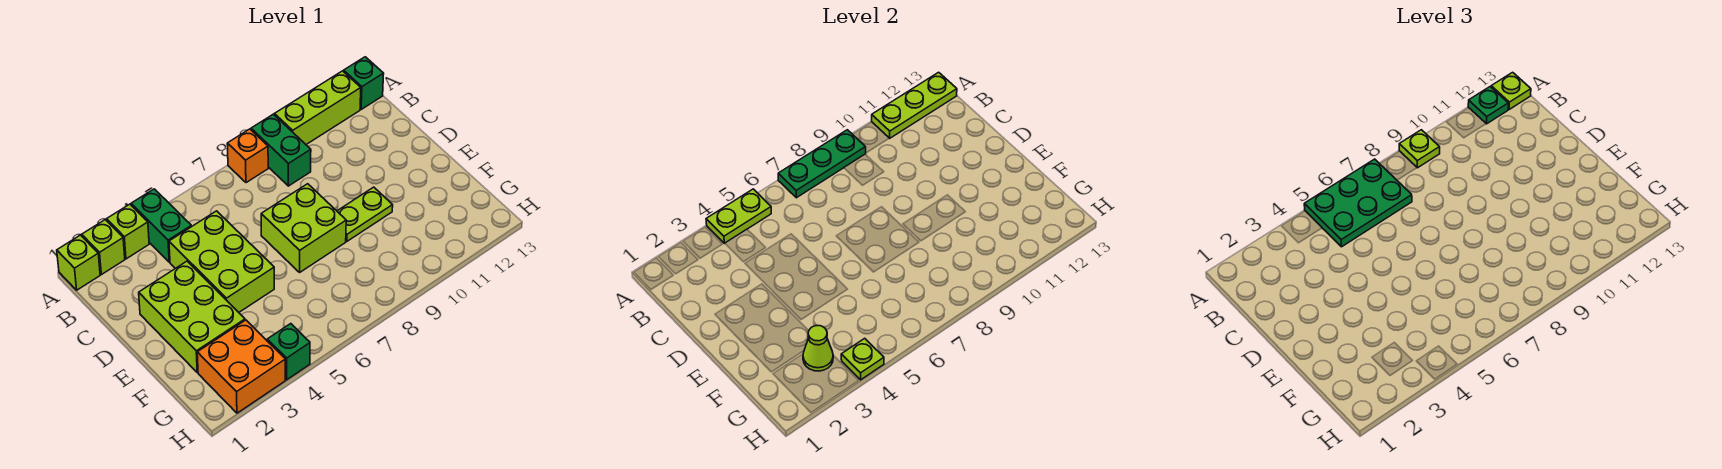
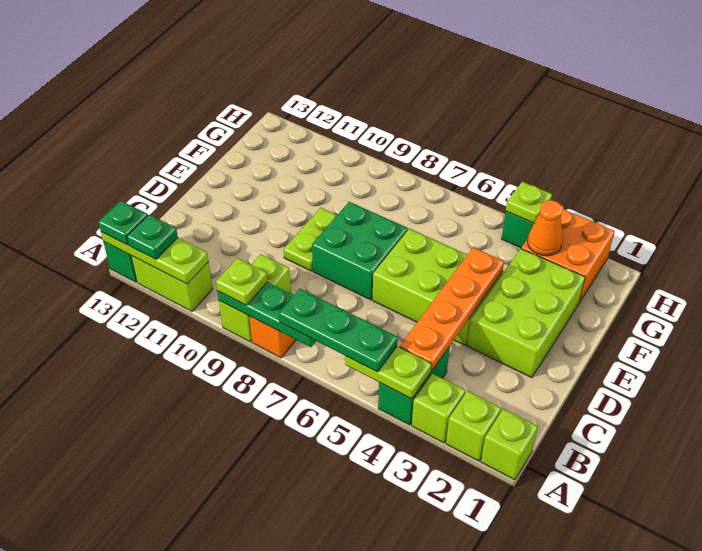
green plate A5:B7 level 3 -> green plate A5:A7 level 3
green brick A9:B9 level 1 -> lime brick A9:B9 level 1
lime brick A10:A12 level 1 -> lime brick A11:A12 level 1
lime plate A13 level 3 -> green plate A13 level 3
none -> orange plate B4:E4 level 2
lime brick C4:E5 level 1 -> lime brick D4:E6 level 1
lime brick D7:E8 level 1 -> green brick D7:E8 level 1
lime plate E9:E10 level 1 -> lime plate D9:E9 level 1
lime cone G3 level 2 -> orange cone G3 level 2

